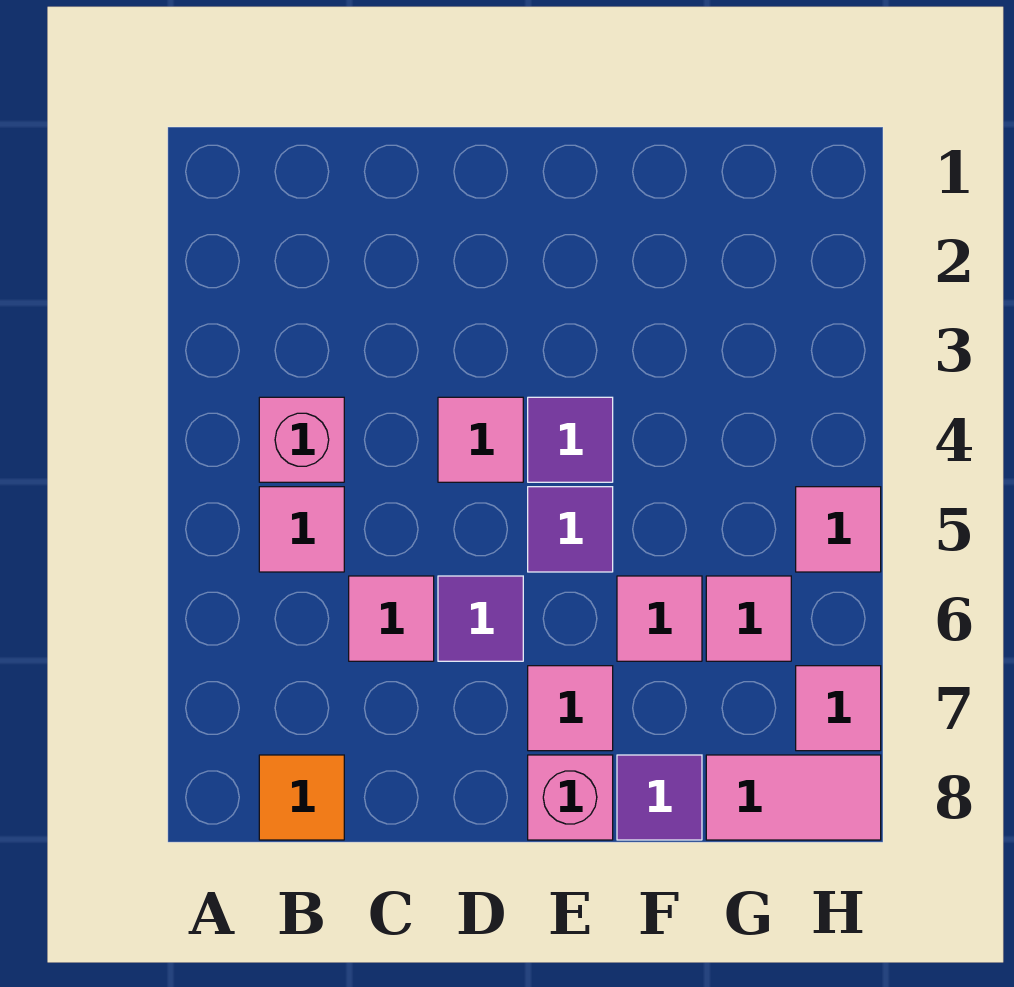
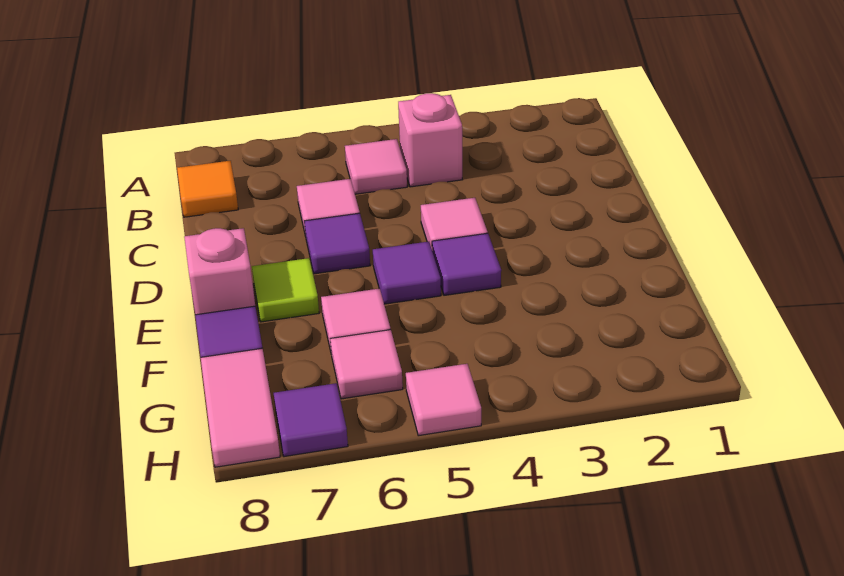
pink tile E7 level 1 -> lime tile E7 level 1
pink tile H7 level 1 -> purple tile H7 level 1

